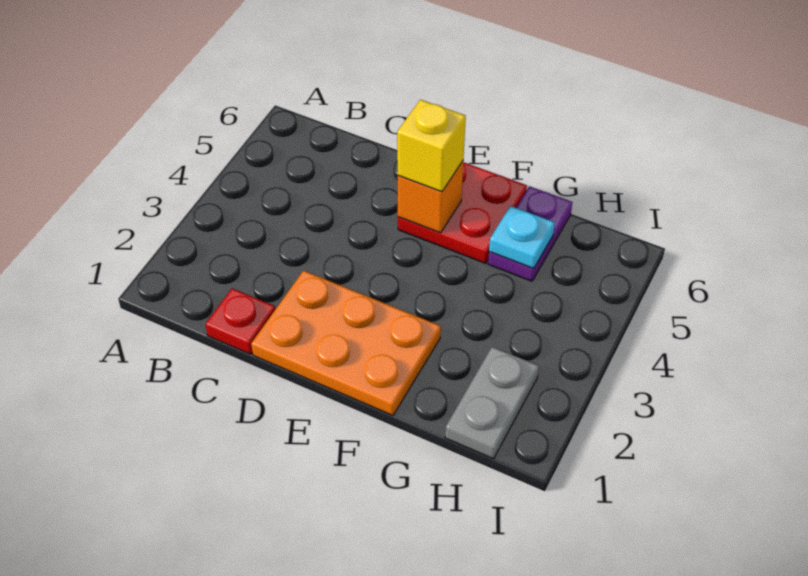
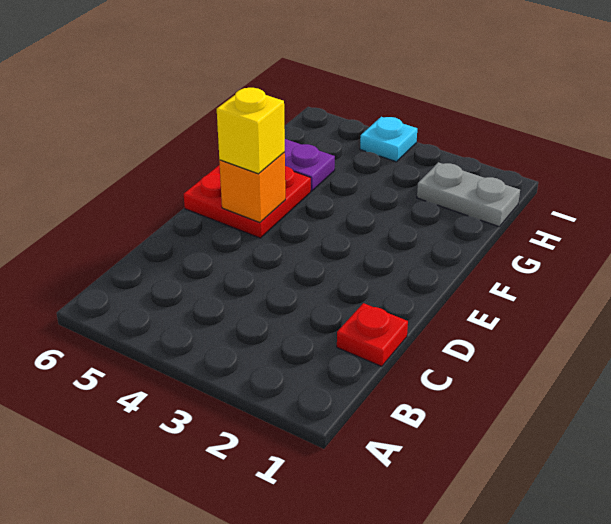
orange plate D1:F2 level 1 -> none
cyan plate G5 level 2 -> cyan plate I4 level 1

